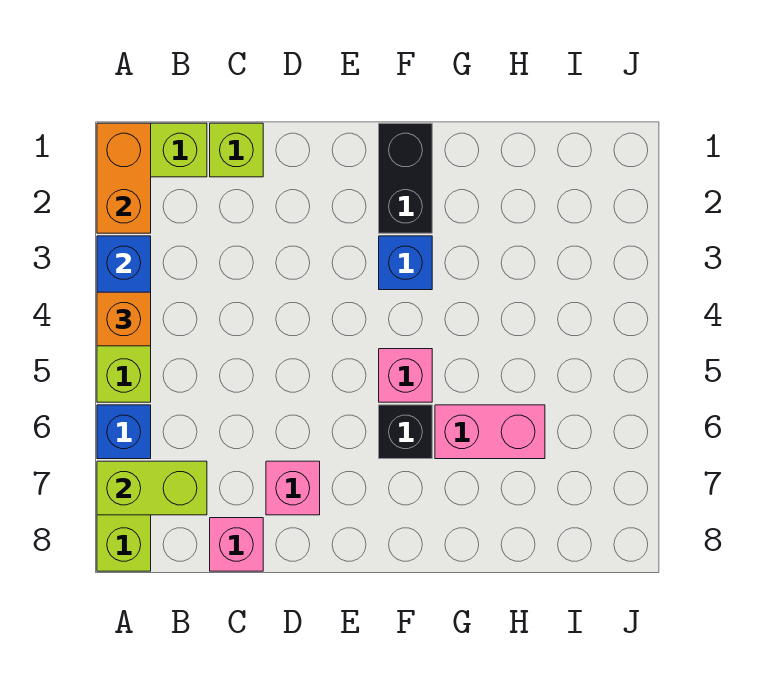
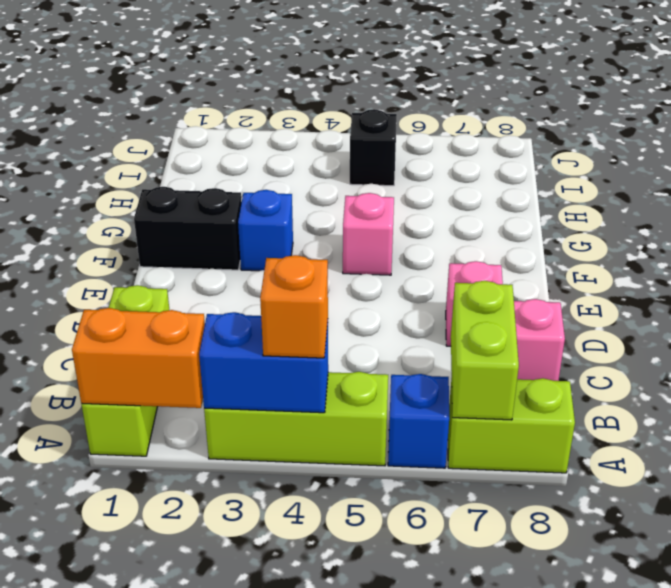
black brick F6 level 1 -> black brick I5 level 1
pink brick G6:H6 level 1 -> none

